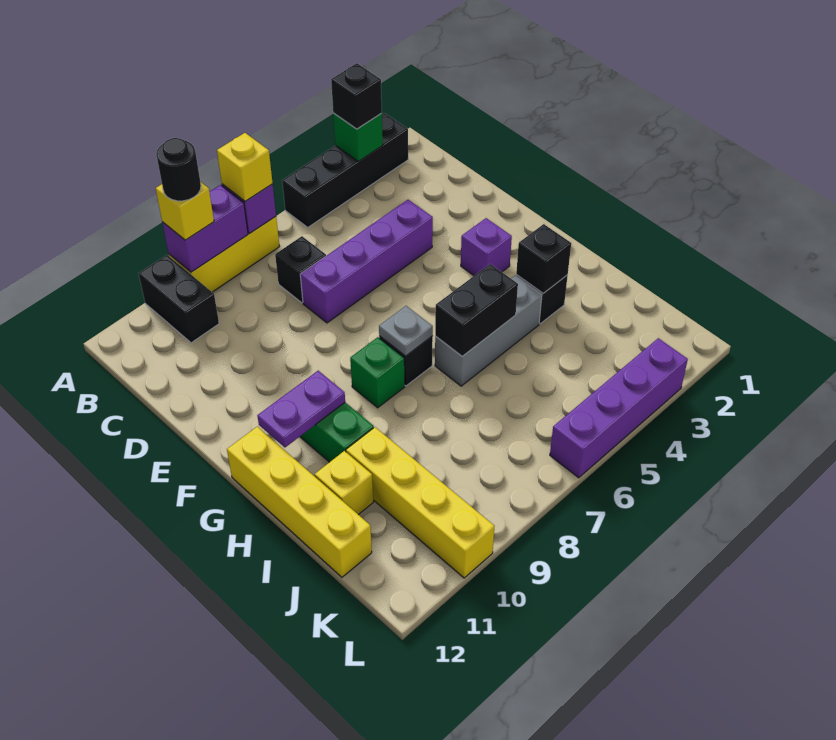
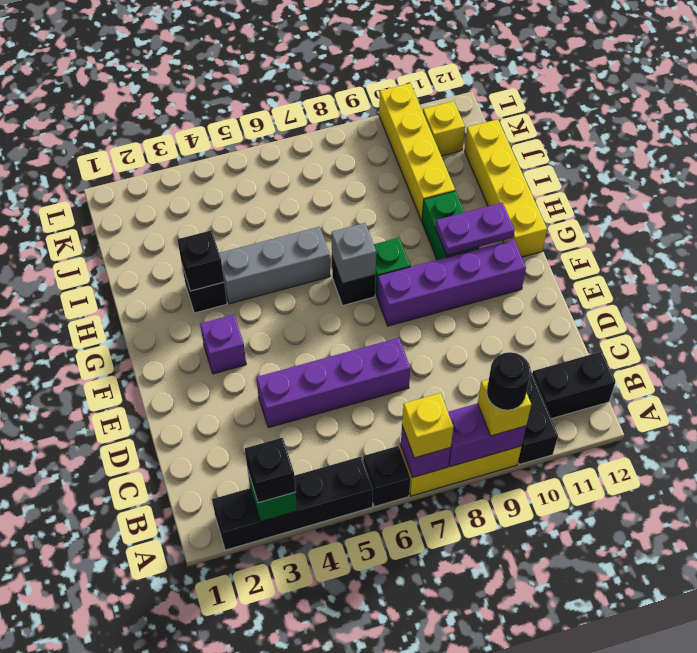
black brick C7 level 1 -> black brick A6 level 1
grey plate G7 level 2 -> grey brick G7 level 2
black brick H5:H6 level 2 -> black brick B11:B12 level 1
yellow brick I11 level 1 -> yellow brick K11 level 1
purple brick L3:L6 level 1 -> purple brick F8:F11 level 1

